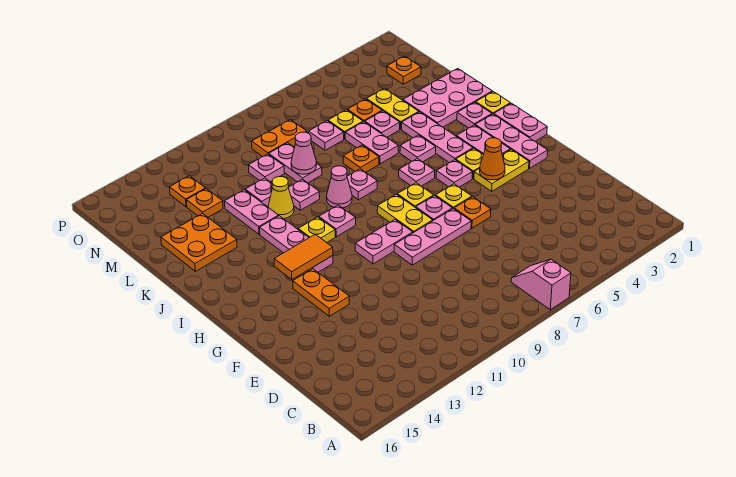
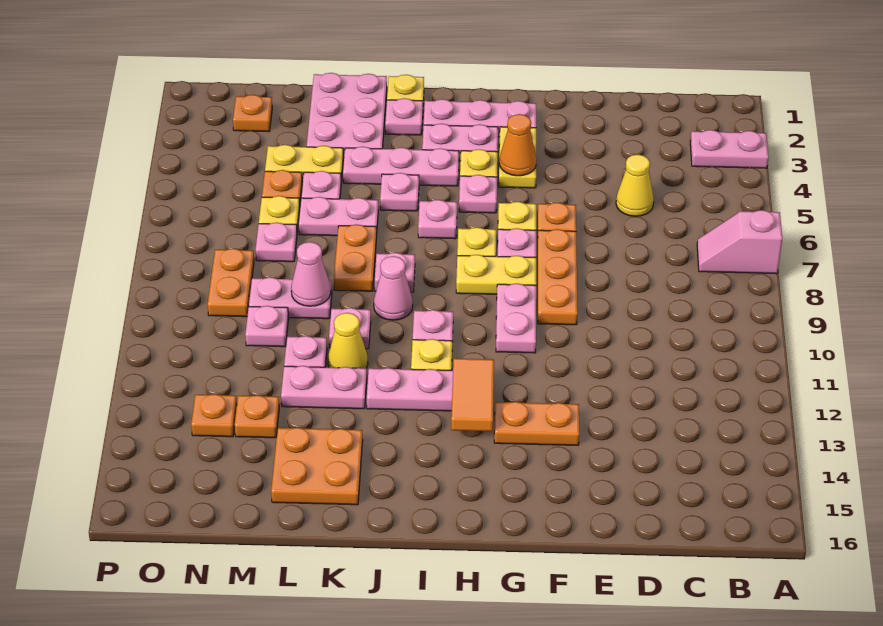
none -> yellow cone D5 level 1
pink plate F7:F9 level 1 -> orange plate F7:F9 level 1
pink plate H1:I1 level 1 -> pink plate A3:B3 level 1
orange plate K7 level 1 -> orange plate K7:K8 level 1

